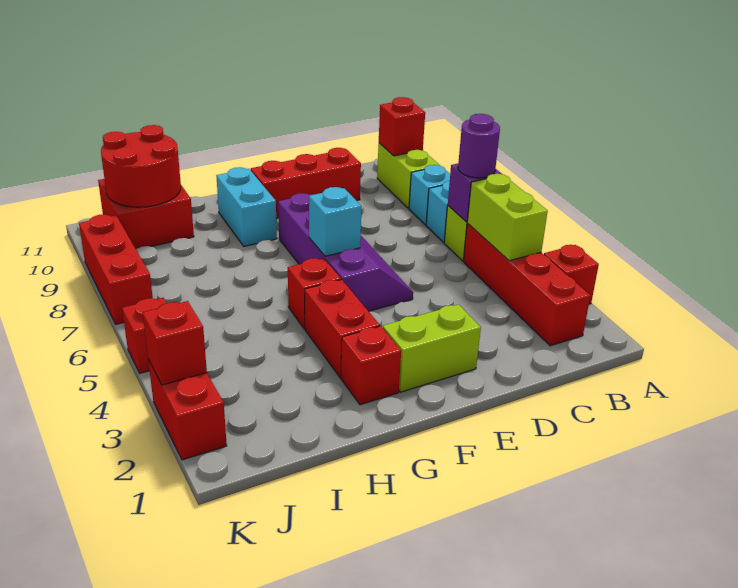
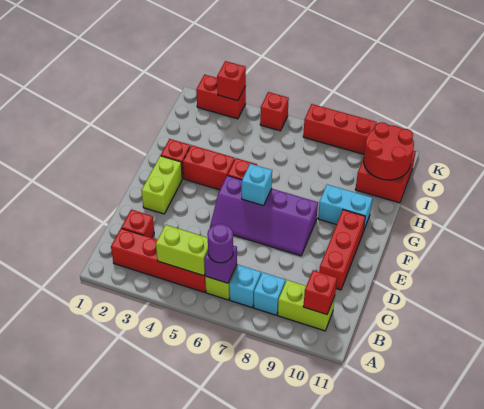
red brick A3 level 1 -> red brick C2 level 1

